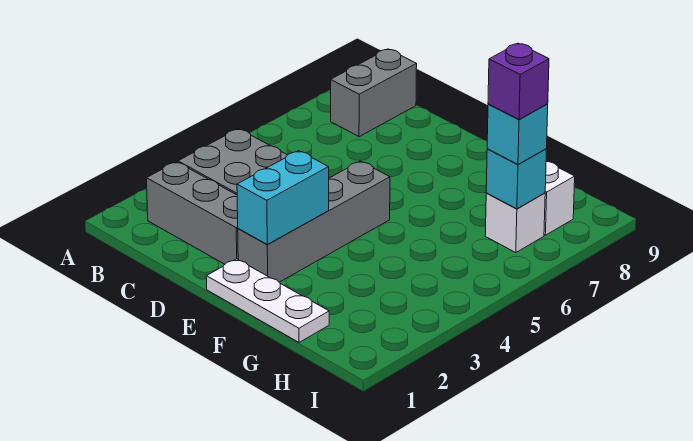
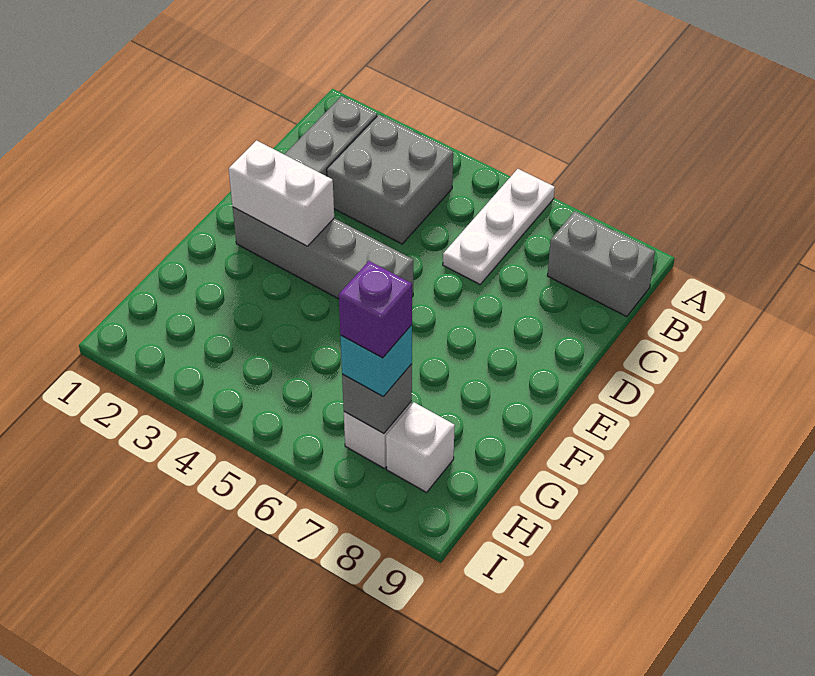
white plate E1:G1 level 1 -> white plate A6:C6 level 1
cyan brick E2:E3 level 2 -> white brick E2:E3 level 2
cyan brick H7 level 2 -> grey brick H7 level 2

